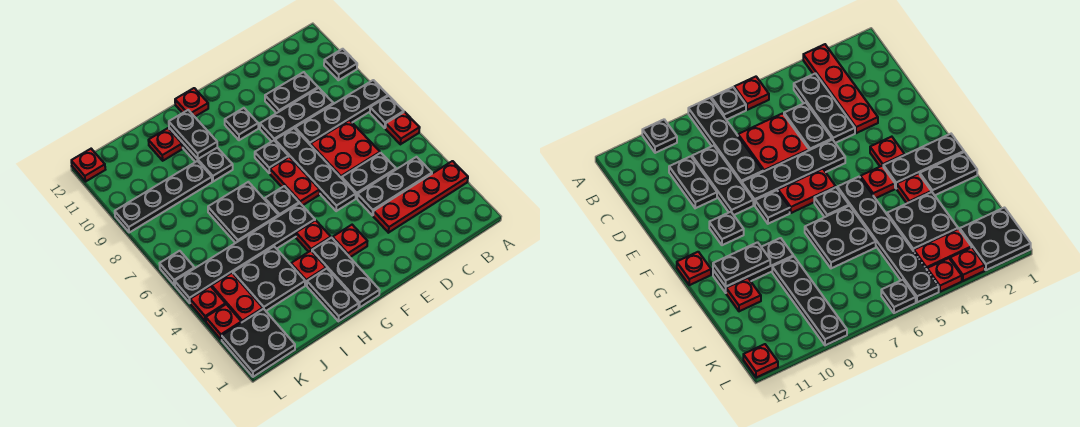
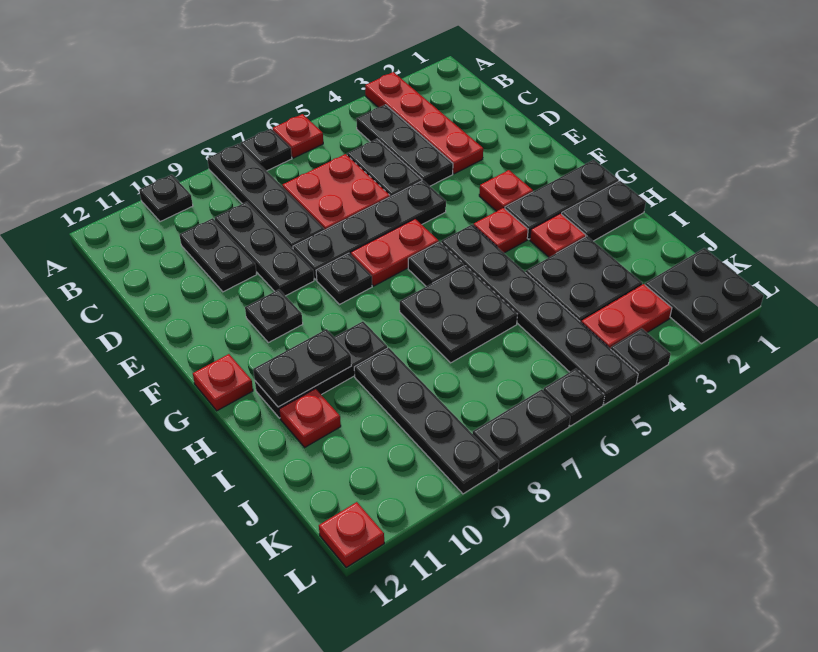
red plate L3 level 1 -> none
red plate L4 level 1 -> black plate L4 level 1
none -> black plate L7:L8 level 1

